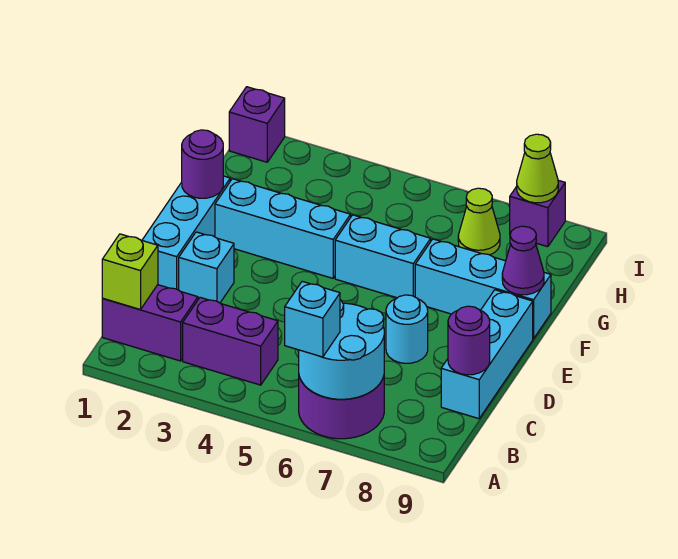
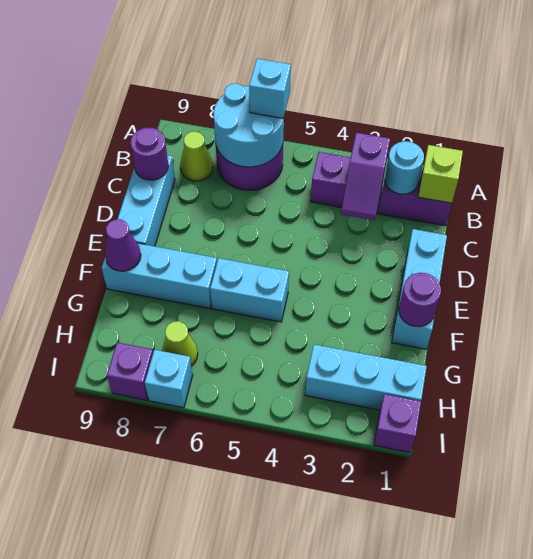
none -> purple slope B3:C3 level 2 top B
cyan brick D2 level 1 -> cyan brick I7 level 1
cyan round brick D7 level 1 -> cyan round brick B2 level 2
cyan brick F2:F4 level 1 -> cyan brick H1:H3 level 1
lime cone I8 level 2 -> lime cone B8 level 1

